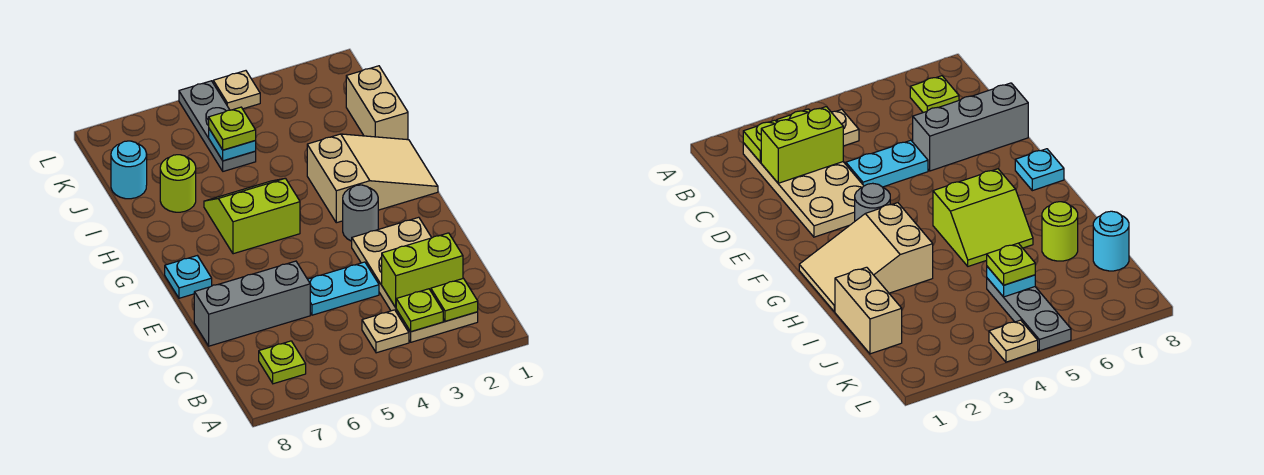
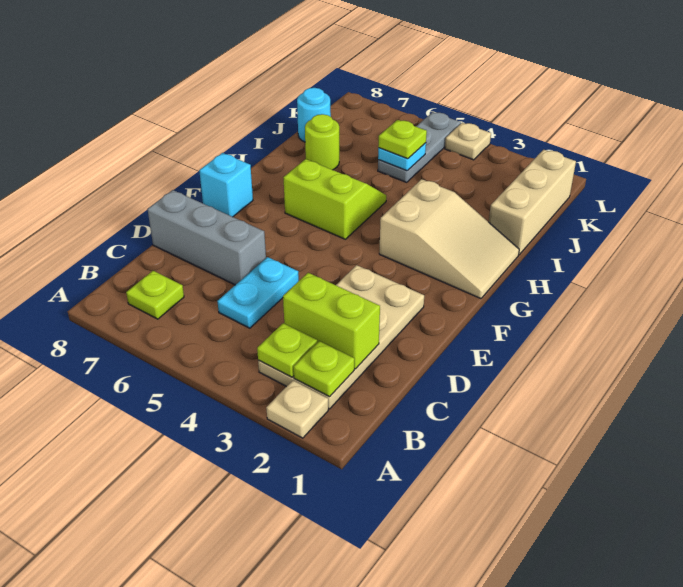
tan plate B4 level 1 -> tan plate A2 level 1
cyan plate D4:D5 level 1 -> cyan plate C5:D5 level 1
grey round brick F3 level 1 -> none
cyan plate F8 level 1 -> cyan brick F8 level 1
tan brick I1:J1 level 1 -> tan brick I1:K1 level 1

